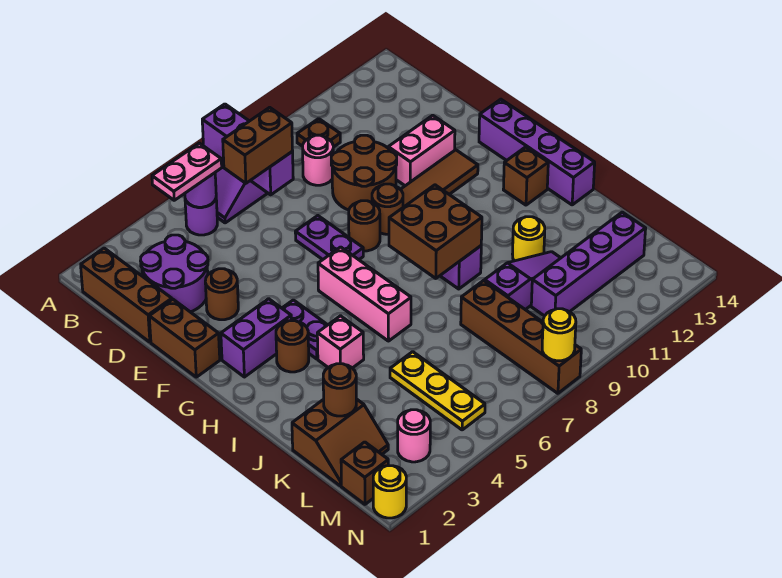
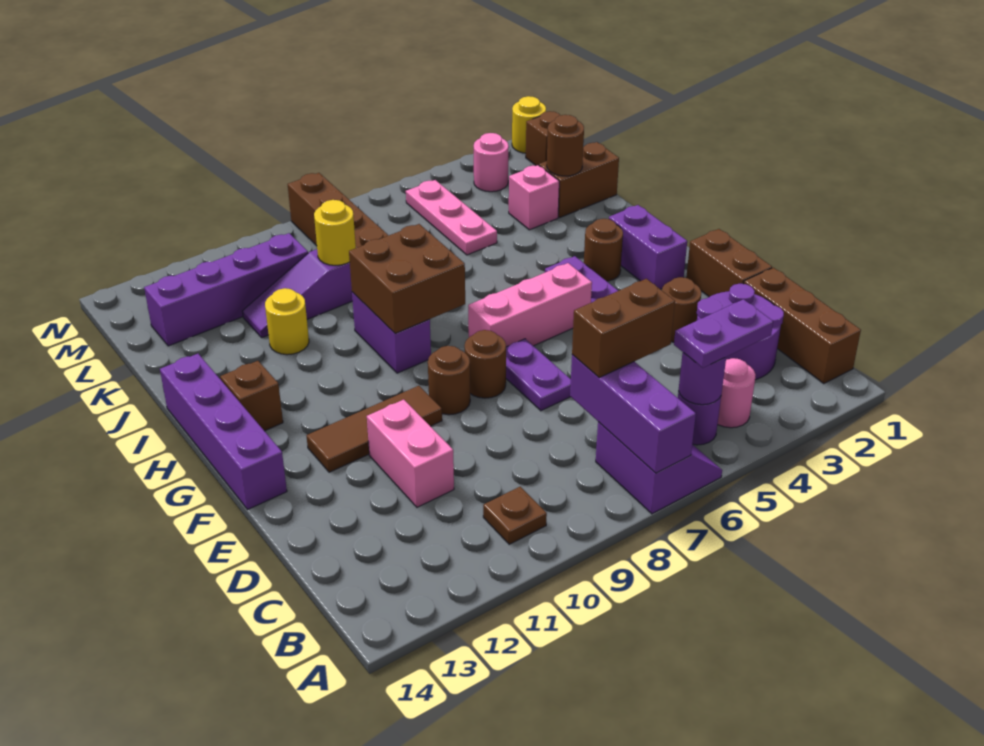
pink plate B4:B5 level 3 -> purple plate B4:B5 level 3
pink round brick C9 level 1 -> pink round brick B4 level 1
brown round brick D9:E10 level 1 -> none
pink brick E11:E12 level 1 -> pink brick D11:E11 level 1
purple brick G2:G3 level 1 -> purple brick G2:H2 level 1
pink brick G6:I6 level 1 -> pink brick G5:G7 level 1
pink brick I4 level 1 -> pink brick K3 level 1
yellow plate K5:M5 level 1 -> pink plate K5:M5 level 1
yellow round brick N8 level 2 -> yellow round brick K9 level 2

